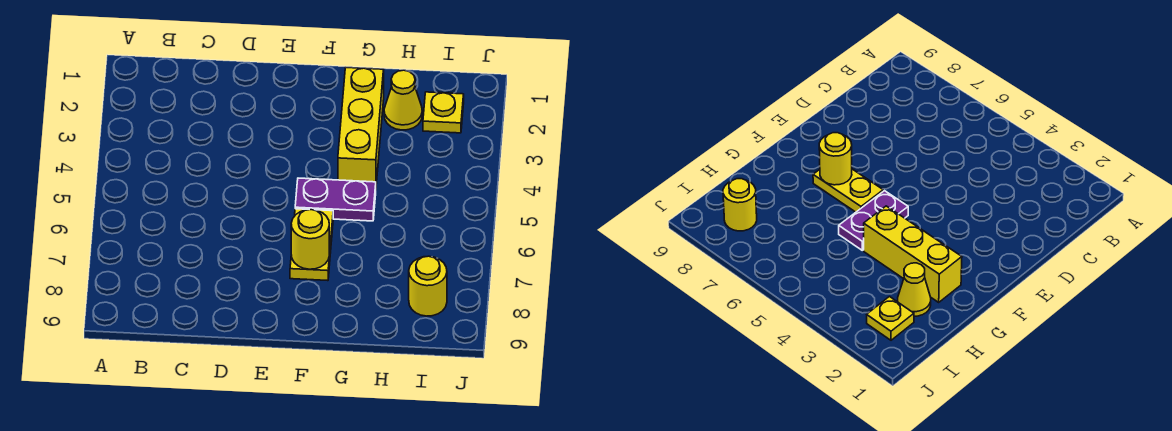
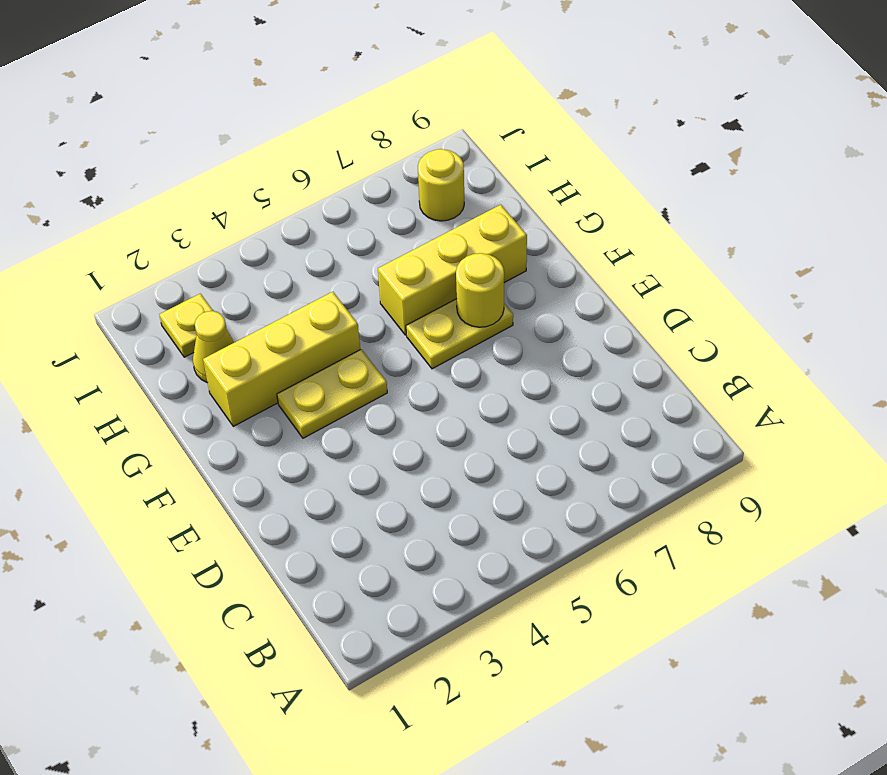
none -> yellow plate F3:F4 level 1
purple plate F5:G5 level 1 -> none
none -> yellow brick G6:G8 level 1

